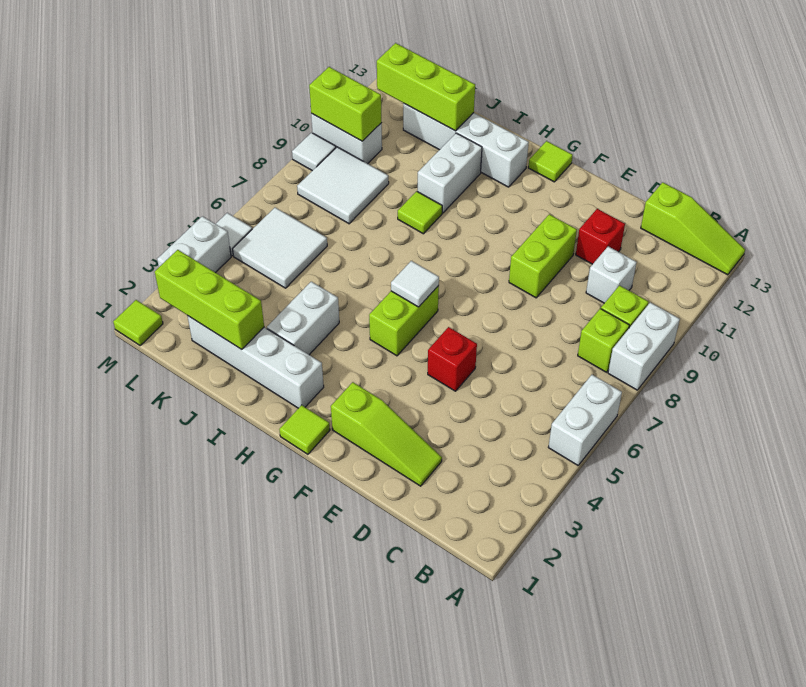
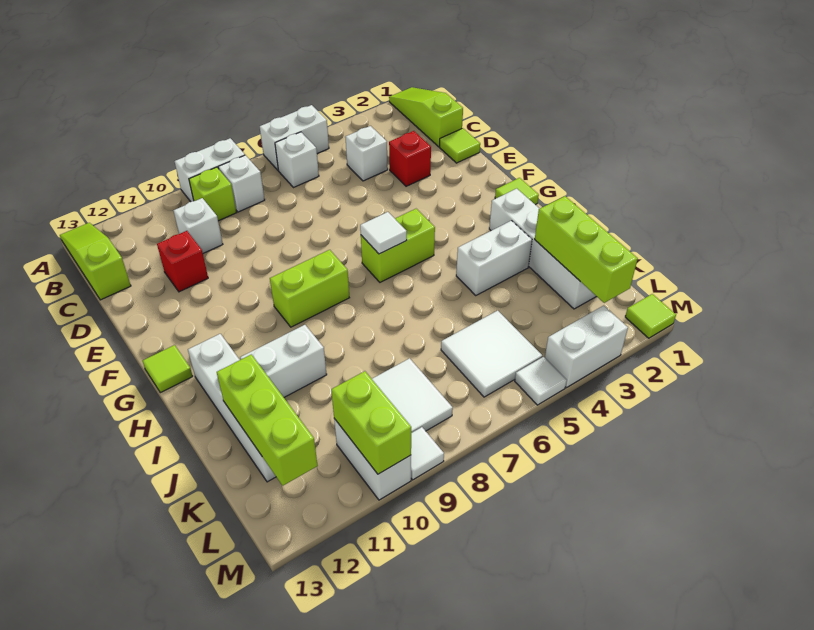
none -> white brick B6 level 1
lime brick B8 level 1 -> white brick B8 level 1
none -> white brick C4 level 1
lime slope D2:F2 level 1 top F -> lime slope A1:C1 level 1 top C
red brick E5 level 1 -> red brick D3 level 1
lime brick E9:E10 level 1 -> lime brick G8:G9 level 1
lime tile I9 level 1 -> lime tile D1 level 1

